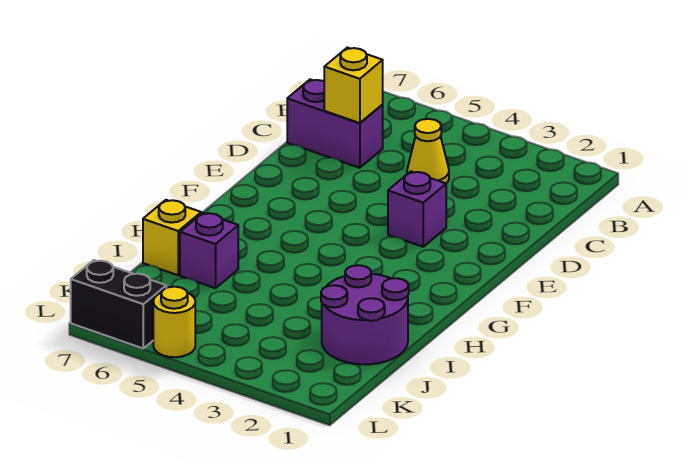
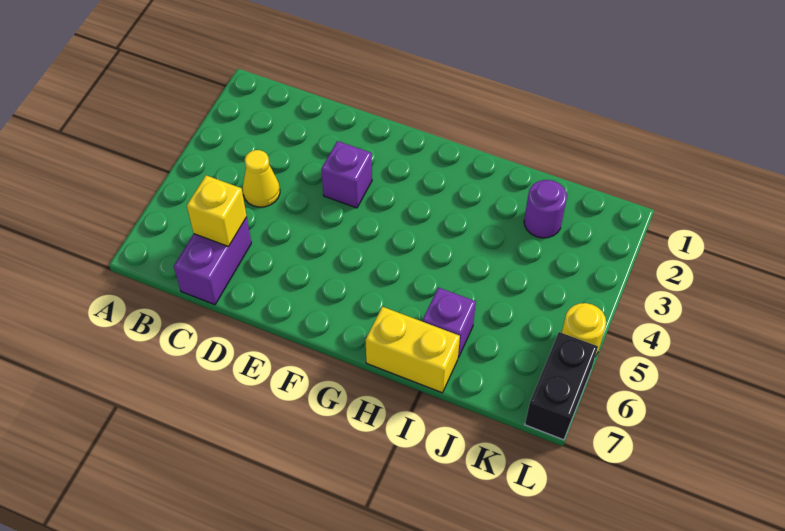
purple round brick I1:J2 level 1 -> purple round brick J2 level 1
yellow brick I7 level 1 -> yellow brick H7:I7 level 1

